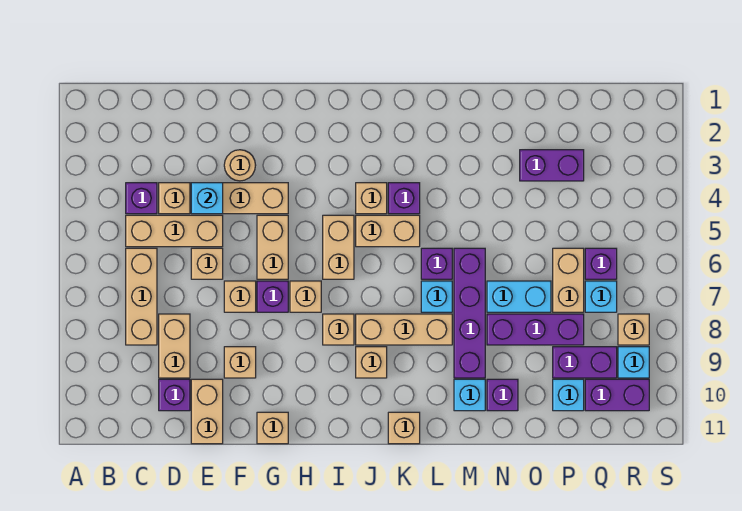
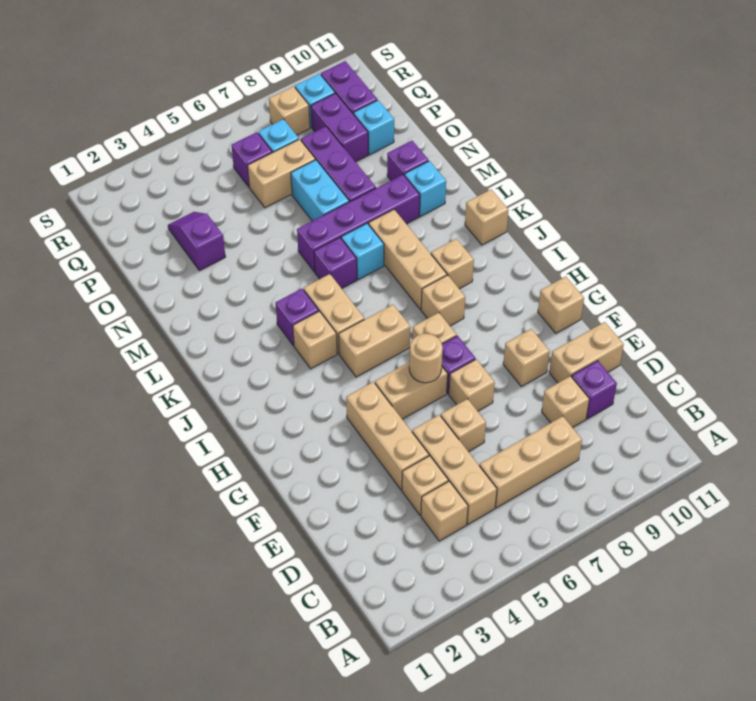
purple brick C4 level 1 -> tan brick C4 level 1
tan brick D8:D9 level 1 -> tan brick D9 level 1
cyan brick E4 level 2 -> none
tan round brick F3 level 1 -> tan round brick G6 level 2
purple brick O3:P3 level 1 -> purple slope O3:P3 level 1 top O

